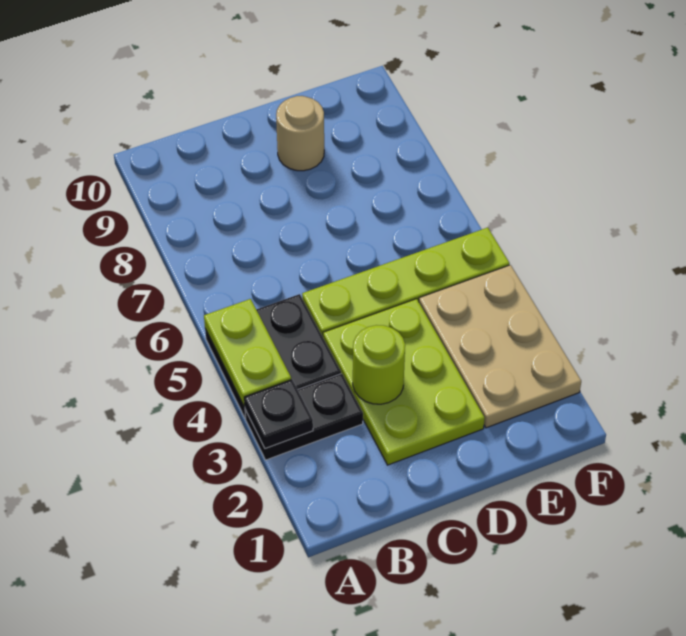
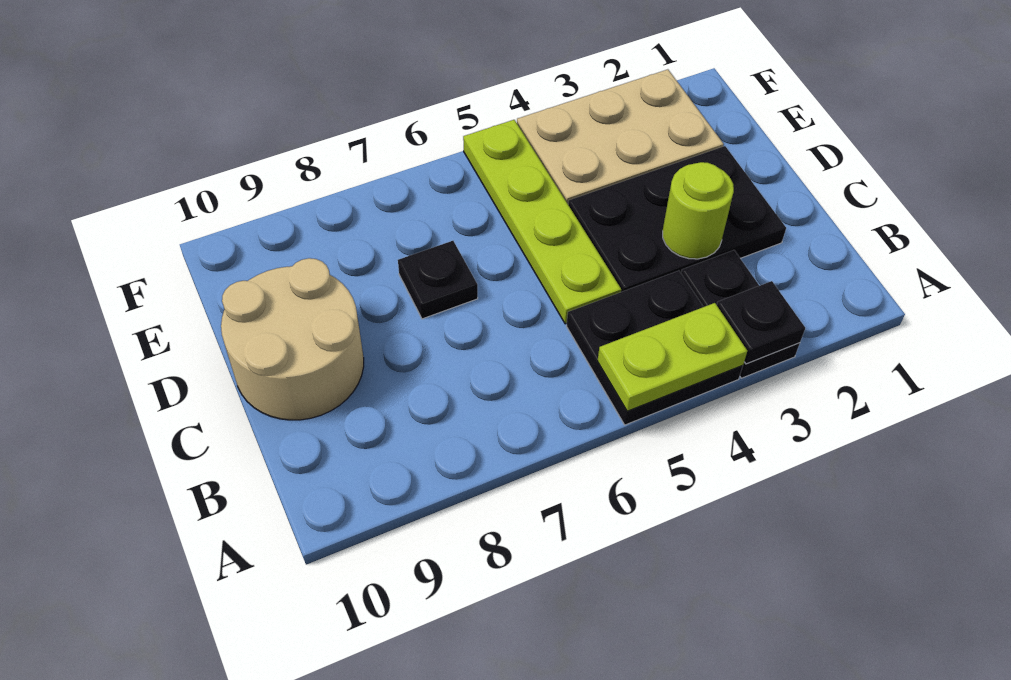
lime plate C2:D4 level 1 -> black plate C2:D4 level 1
none -> black plate D7 level 1
tan round brick D9 level 1 -> tan round brick C9:D10 level 1

